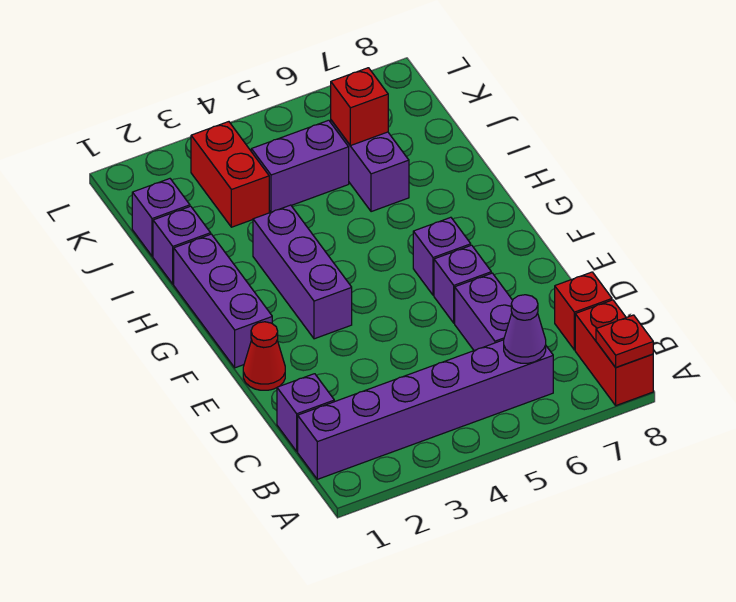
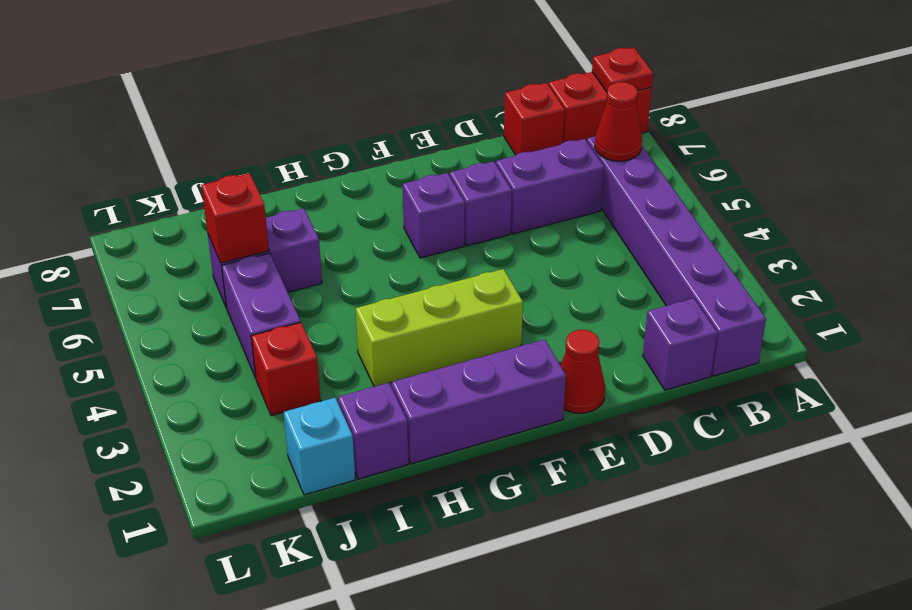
purple cone B6 level 2 -> red cone B6 level 2
purple brick F3:H3 level 1 -> lime brick F3:H3 level 1
purple brick J1 level 1 -> cyan brick J1 level 1
red brick J3:K3 level 1 -> red brick J3 level 1

